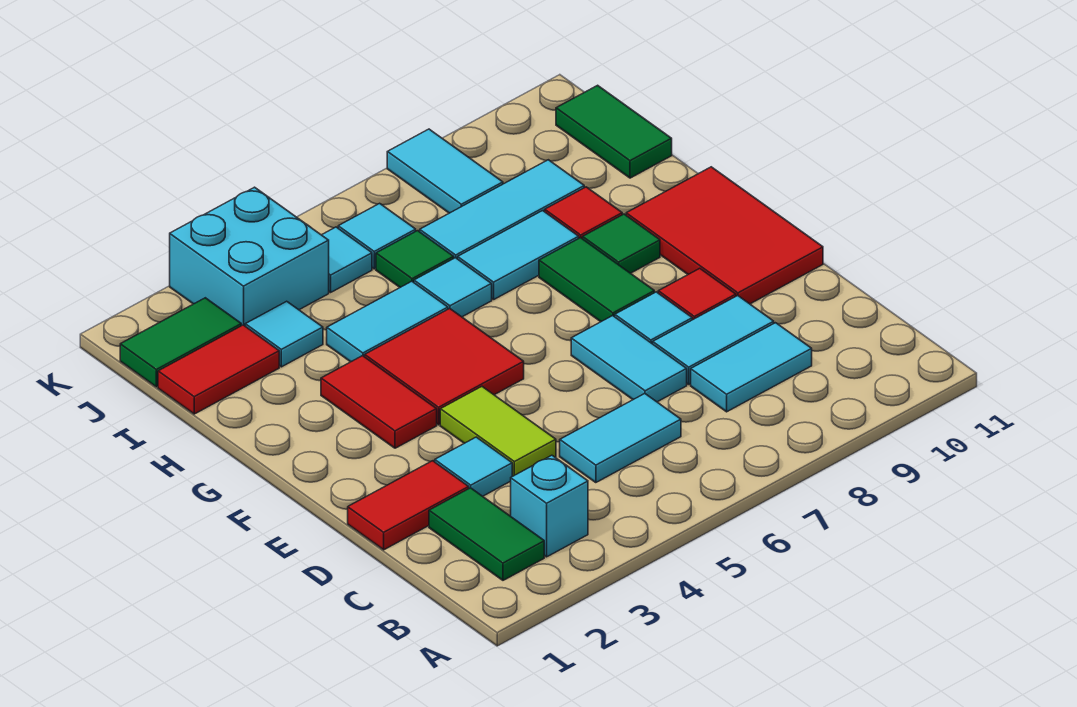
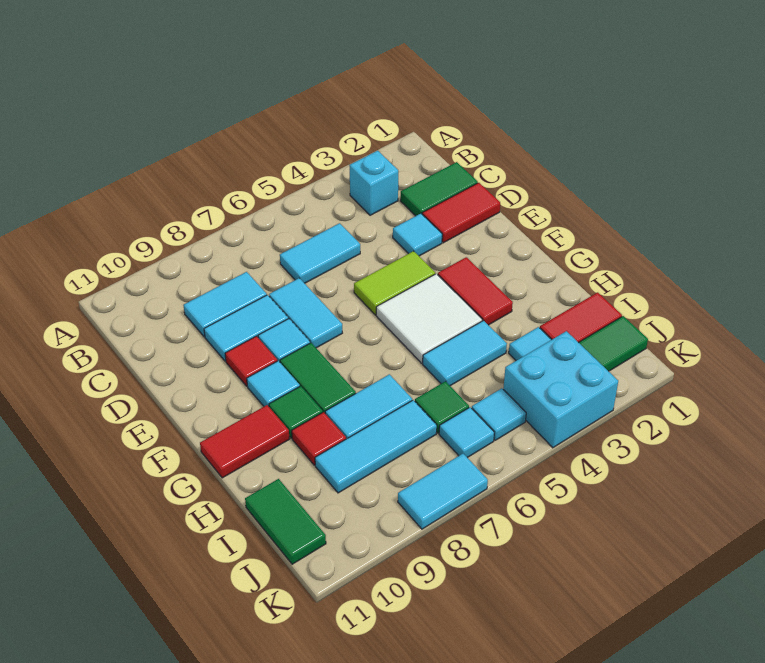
green tile B2:C2 level 1 -> green tile C1:C2 level 1
lime tile D4:E4 level 1 -> lime tile E4:E5 level 1
red tile E10:G11 level 1 -> red tile G10:G11 level 1
red tile F4:G5 level 1 -> white tile F4:G5 level 1
cyan tile H6 level 1 -> cyan tile F9 level 1
cyan tile J8:K8 level 1 -> cyan tile K7:K8 level 1

